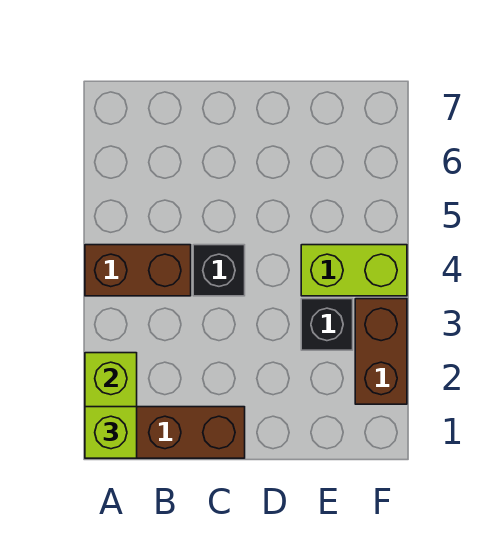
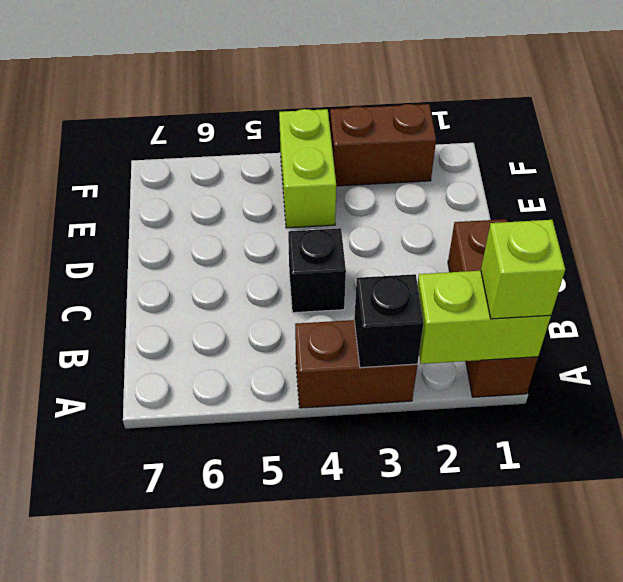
brown brick A4:B4 level 1 -> brown brick A3:A4 level 1
black brick E3 level 1 -> black brick A3 level 2

